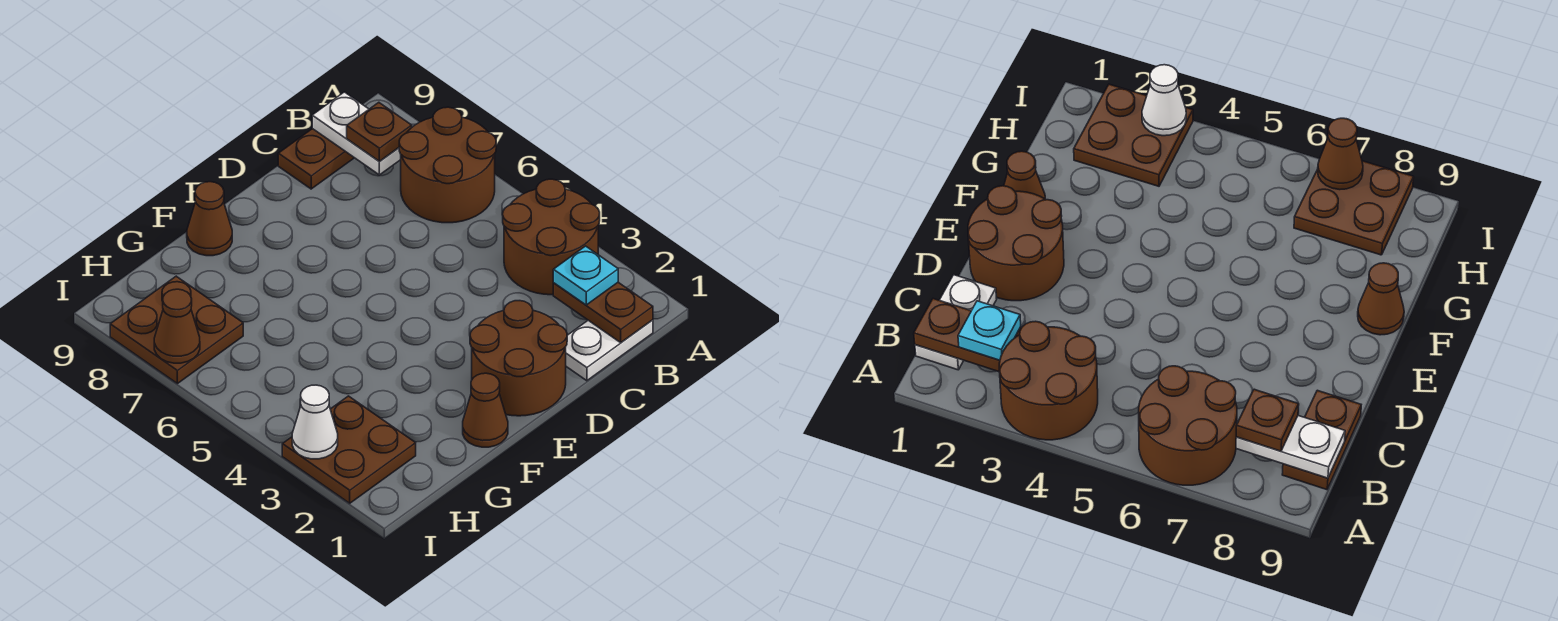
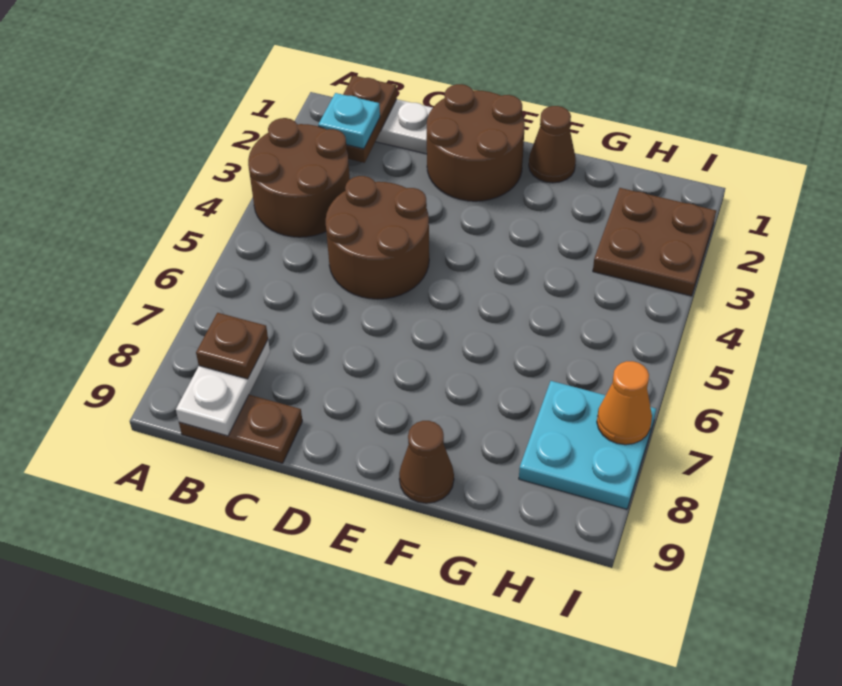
brown round brick A6:B7 level 1 -> brown round brick C4:D5 level 1
brown plate H7:I8 level 1 -> cyan plate H7:I8 level 1
white cone I3 level 2 -> none
brown cone I7 level 2 -> orange cone I7 level 2

